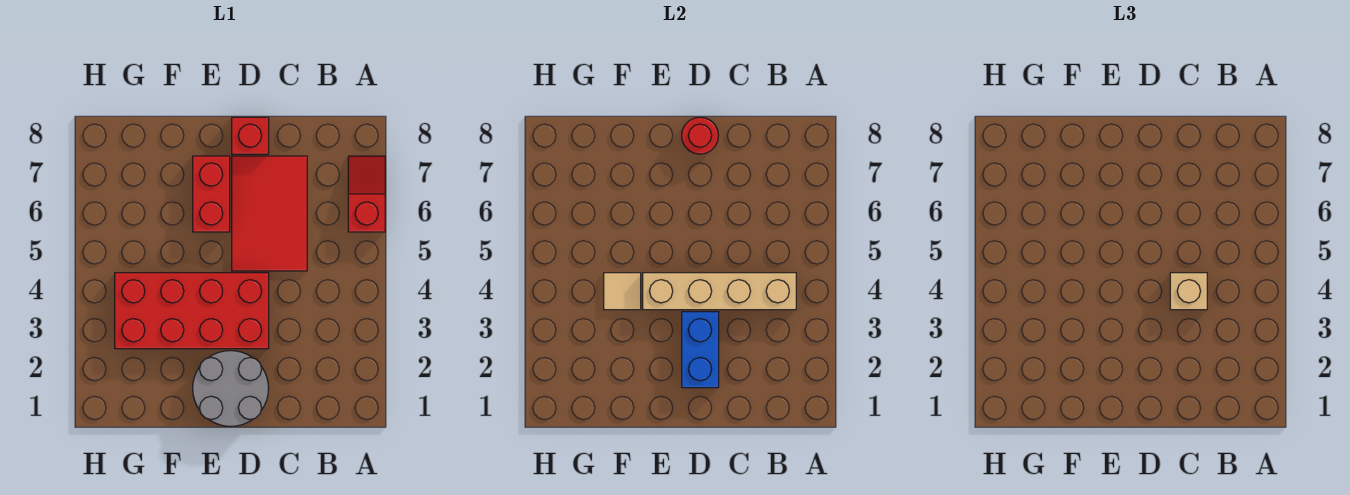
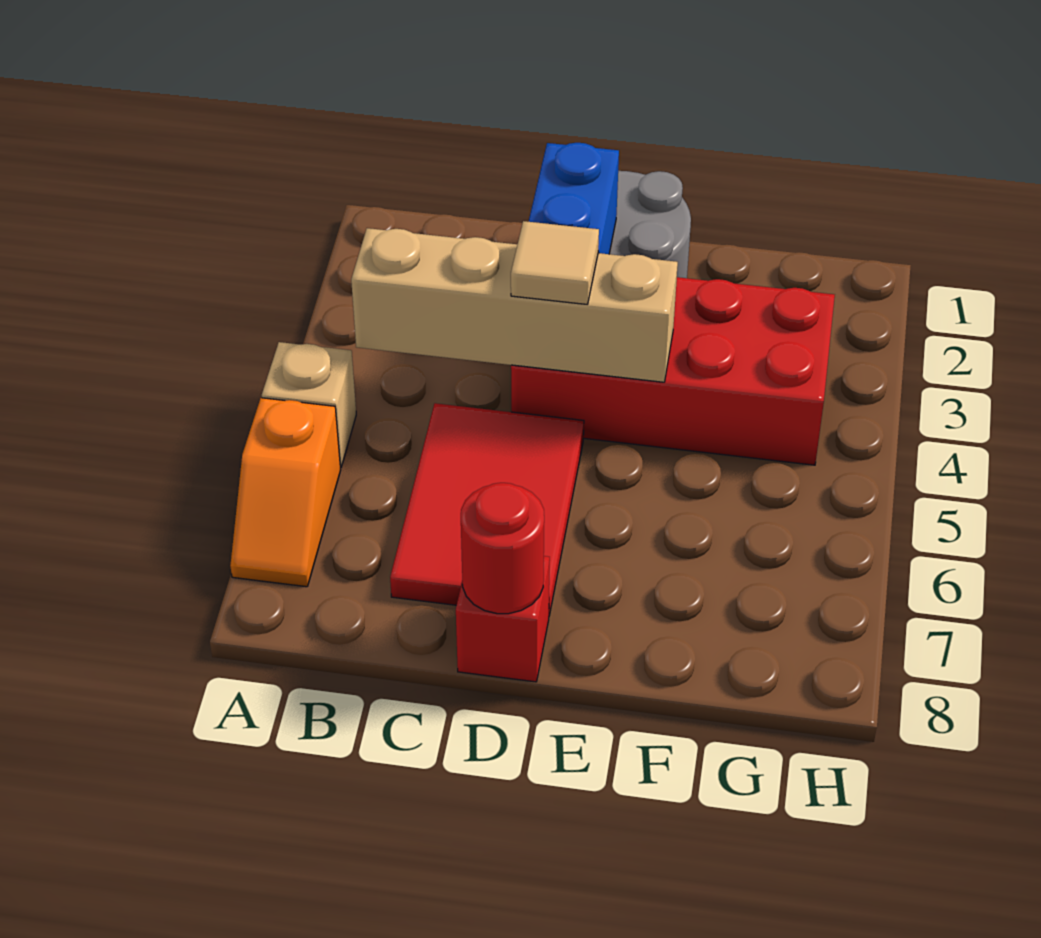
red slope A6:A7 level 1 top 6 -> orange slope A6:A7 level 1 top 6
tan brick C4 level 3 -> tan brick A5 level 1
red brick E6:E7 level 1 -> none
tan tile F4 level 2 -> tan tile D4 level 3

